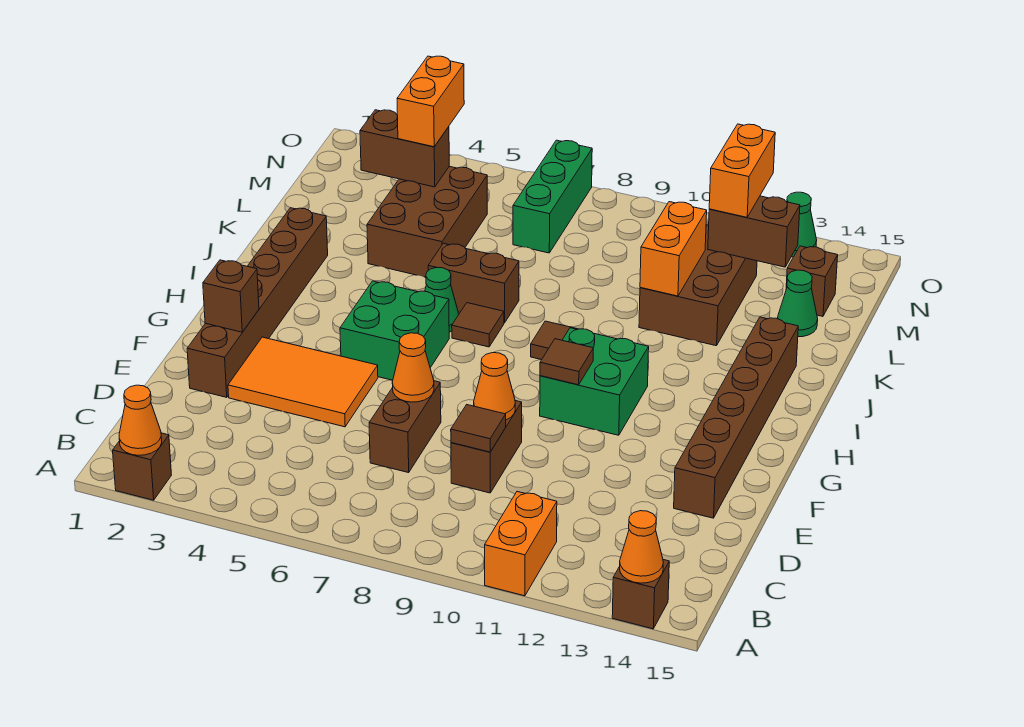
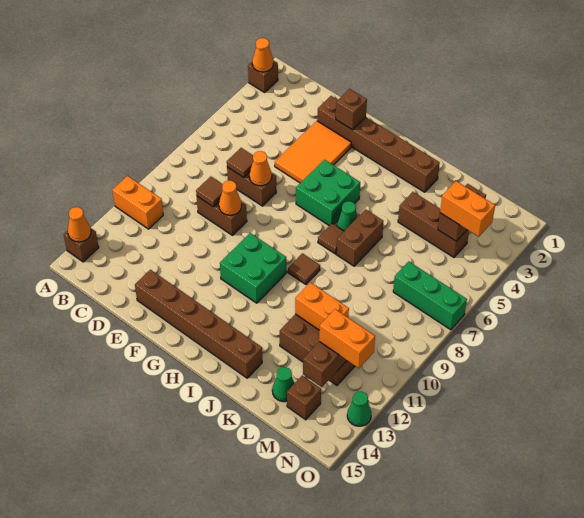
brown tile G10 level 2 -> brown tile D7 level 2
brown brick K4:M5 level 1 -> brown brick K4:M4 level 1

